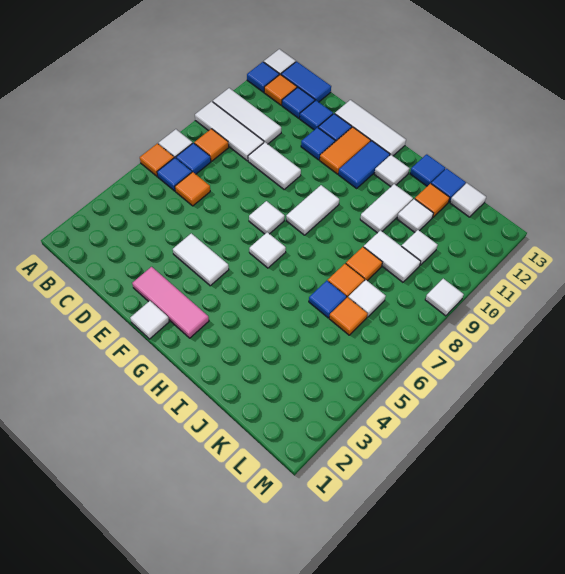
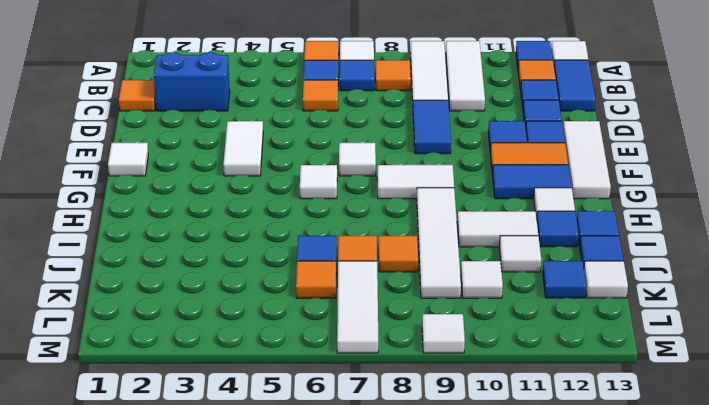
none -> blue brick C2:C3 level 1
white tile D9:E9 level 1 -> blue tile D9:E9 level 1
pink tile E2:G2 level 1 -> none
none -> blue tile I12 level 1
white tile J9:K9 level 1 -> white tile H9:K9 level 1
orange tile J12 level 1 -> orange tile C1 level 1
white tile K7 level 1 -> white tile K7:M7 level 1
none -> blue tile K12 level 1

